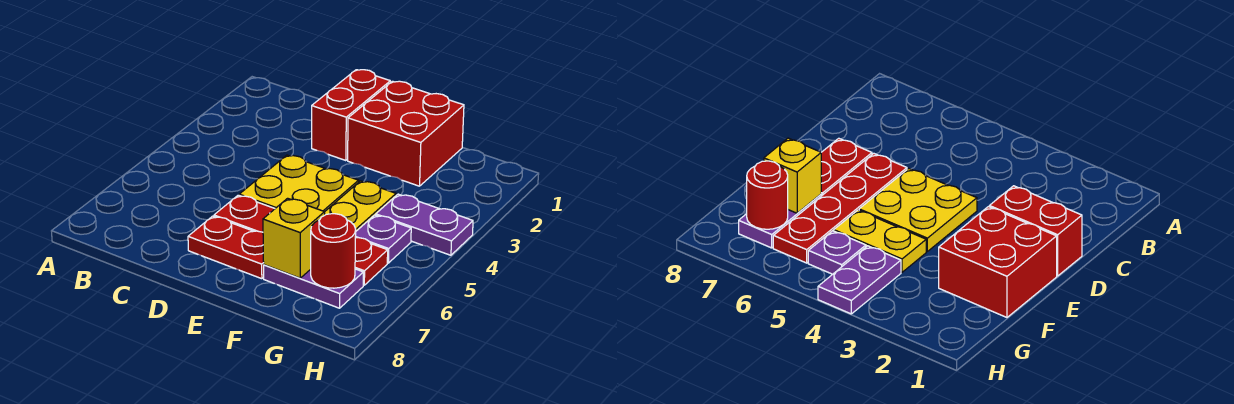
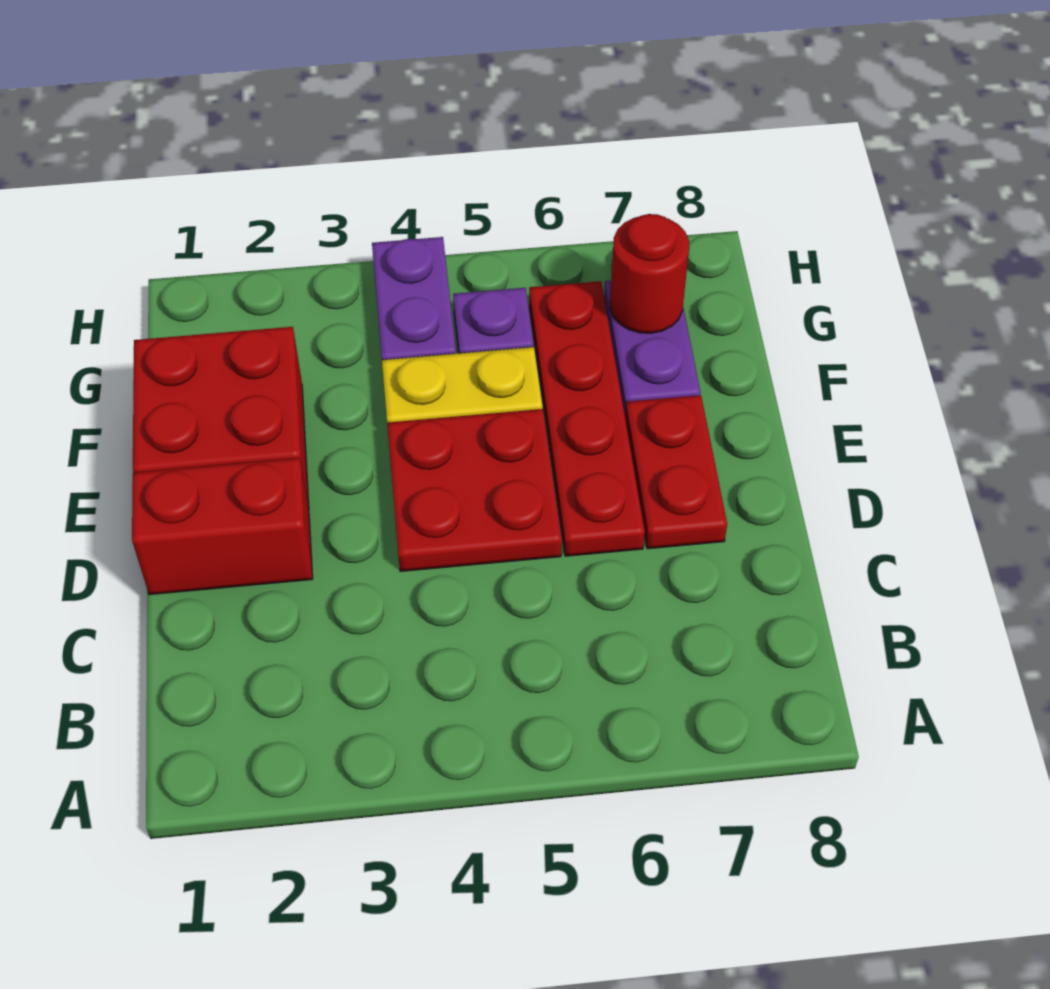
yellow plate D4:E5 level 1 -> red plate D4:E5 level 1
yellow brick F7 level 2 -> none

